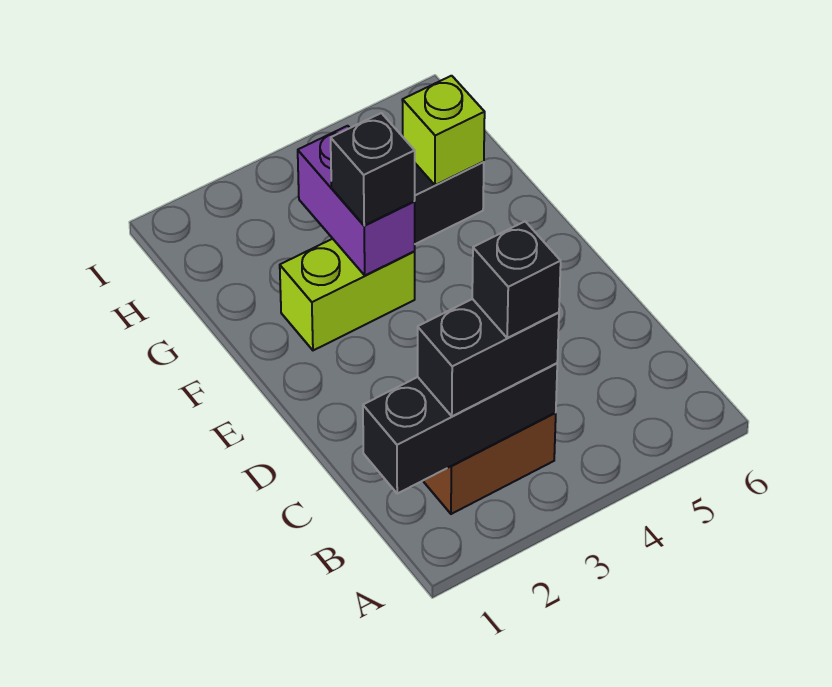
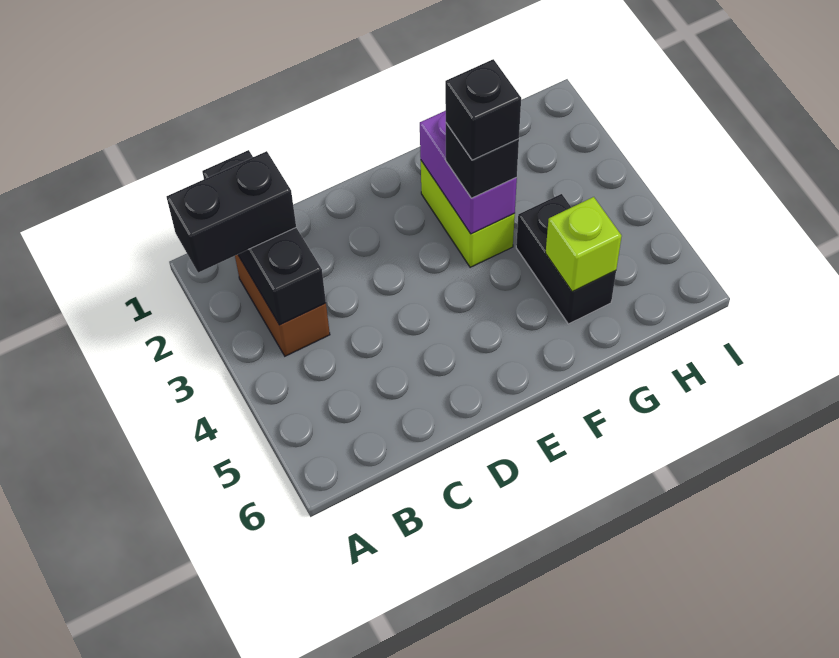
black brick B2:B3 level 3 -> black brick A2:B2 level 3
black brick B3 level 4 -> black brick F3 level 4
purple brick F3:G3 level 2 -> purple brick F2:F3 level 2

